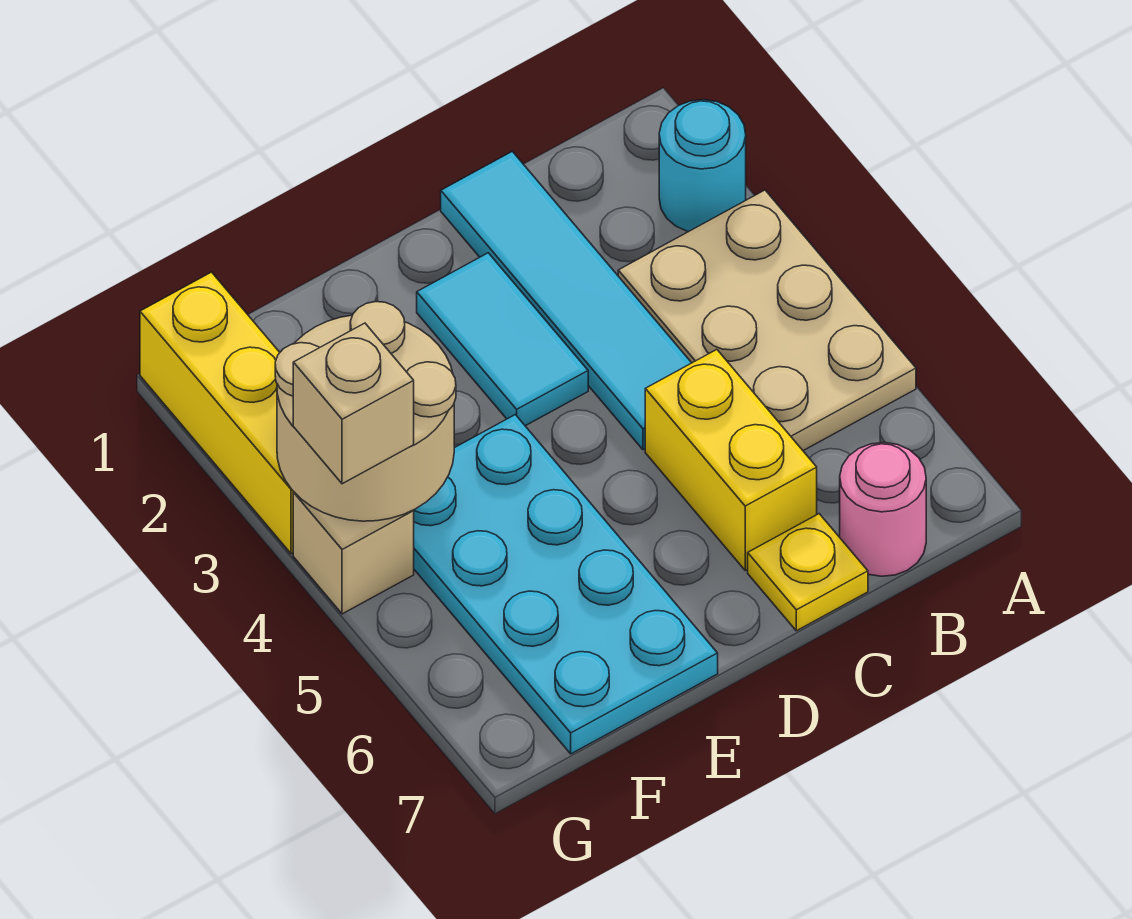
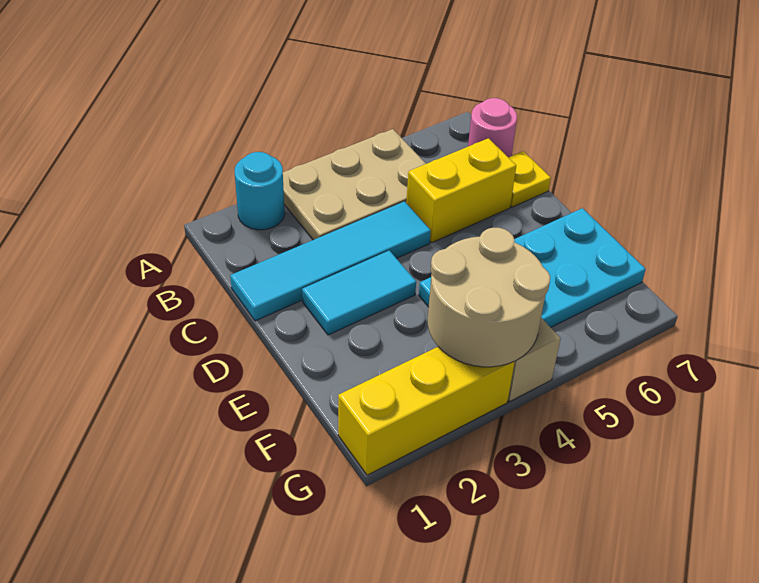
tan brick G4 level 3 -> none

